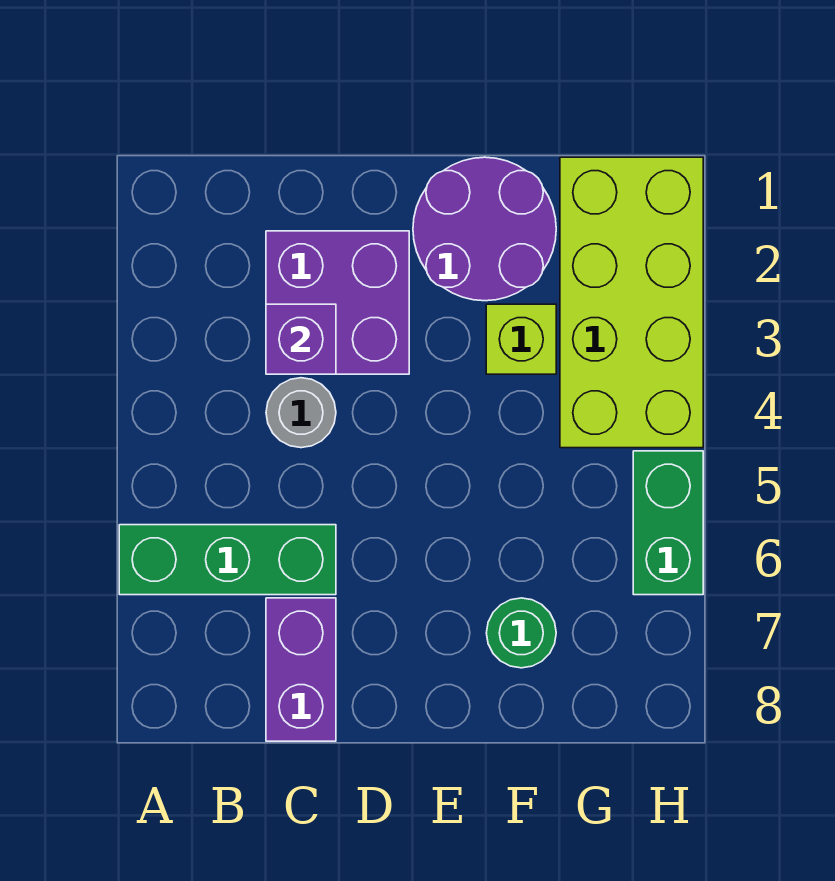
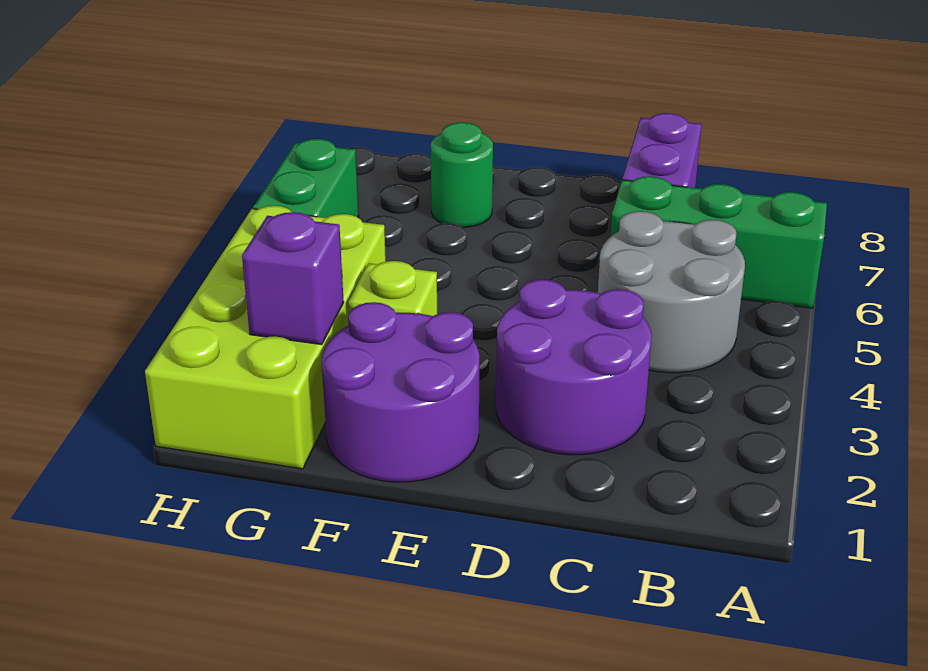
purple brick C2:D3 level 1 -> purple round brick C2:D3 level 1
purple brick C3 level 2 -> purple brick G2 level 2
grey round brick C4 level 1 -> grey round brick B4:C5 level 1

